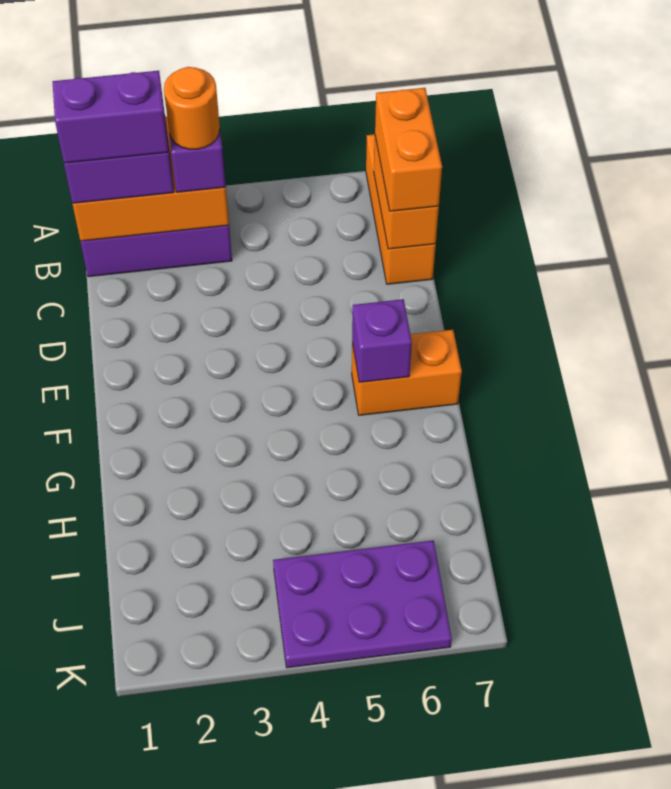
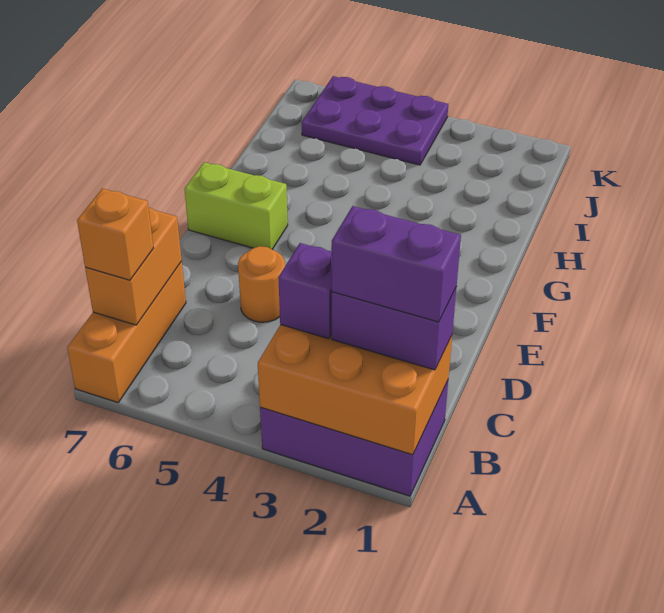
orange round brick B3 level 4 -> orange round brick D5 level 1
orange brick B7:C7 level 3 -> orange brick B7 level 3
orange brick F6:F7 level 1 -> lime brick F6:F7 level 1
purple brick F6 level 2 -> none

